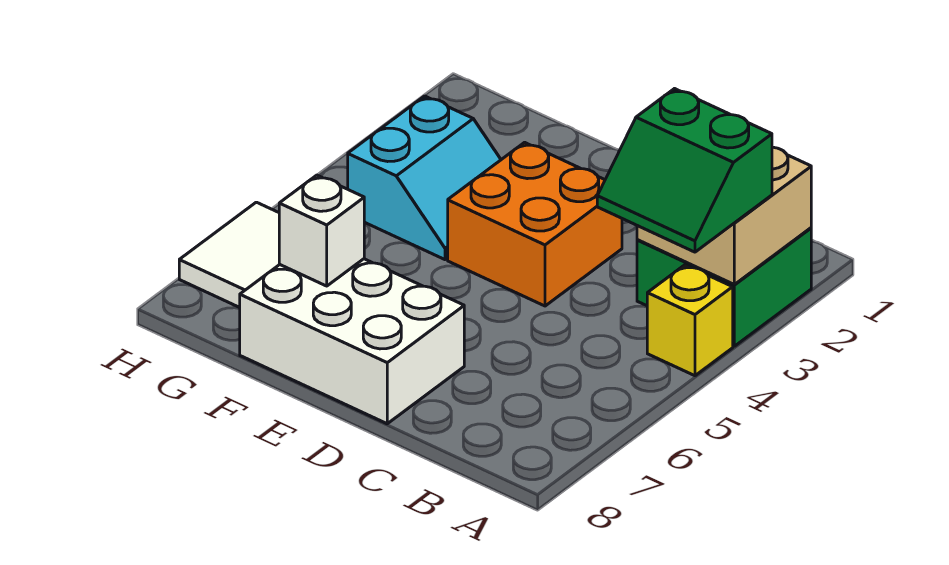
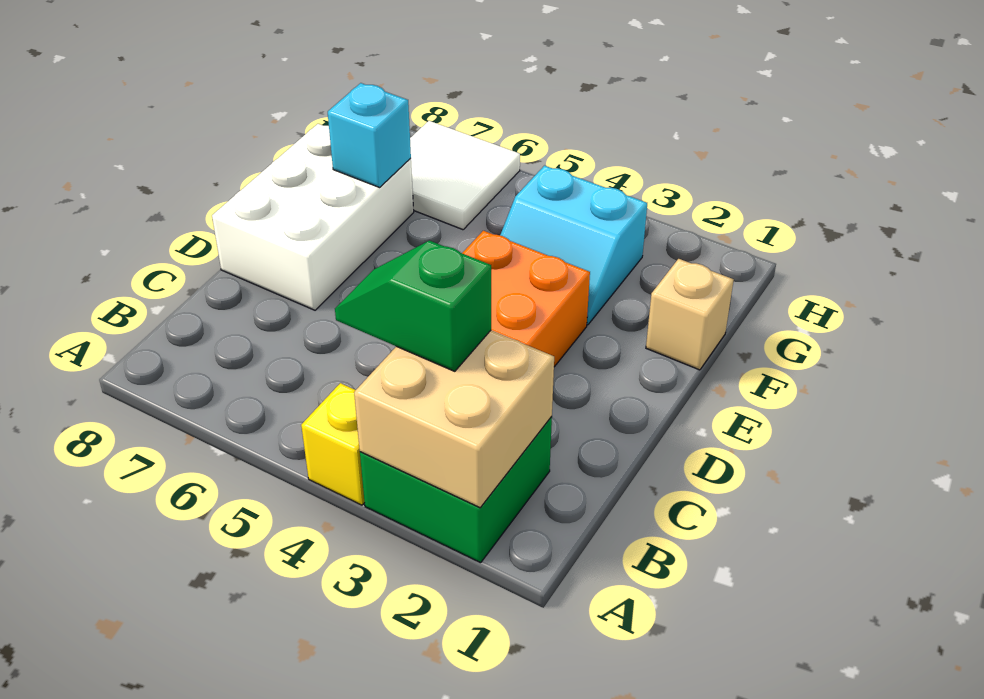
green slope A3:B4 level 3 top 3 -> green slope B3:B4 level 3 top 3
none -> tan brick F1 level 1
white brick F7 level 2 -> cyan brick F7 level 2

